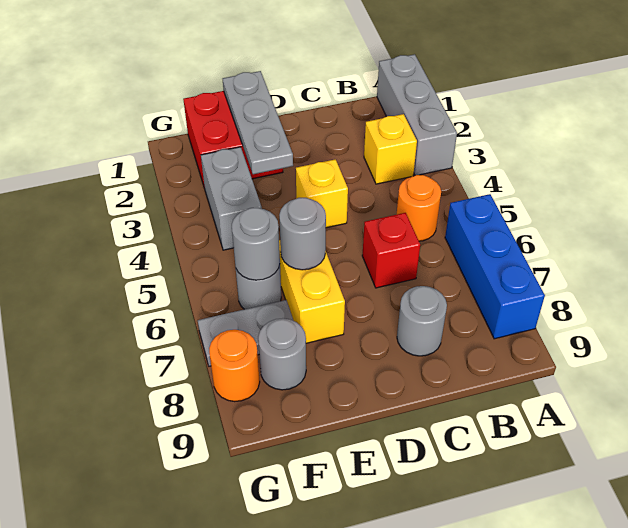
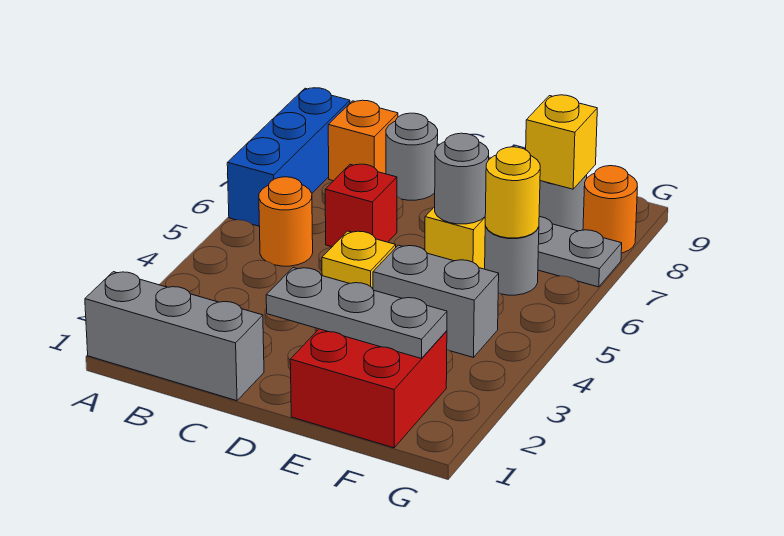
grey brick A1:A3 level 1 -> grey brick A1:C1 level 1
yellow brick B3 level 1 -> yellow brick F8 level 2
none -> orange brick B8 level 1
grey plate E1:E3 level 2 -> grey plate D2:F2 level 2
grey brick F3:F4 level 1 -> grey brick E4:F4 level 1
grey round brick F6 level 2 -> yellow round brick F6 level 2

